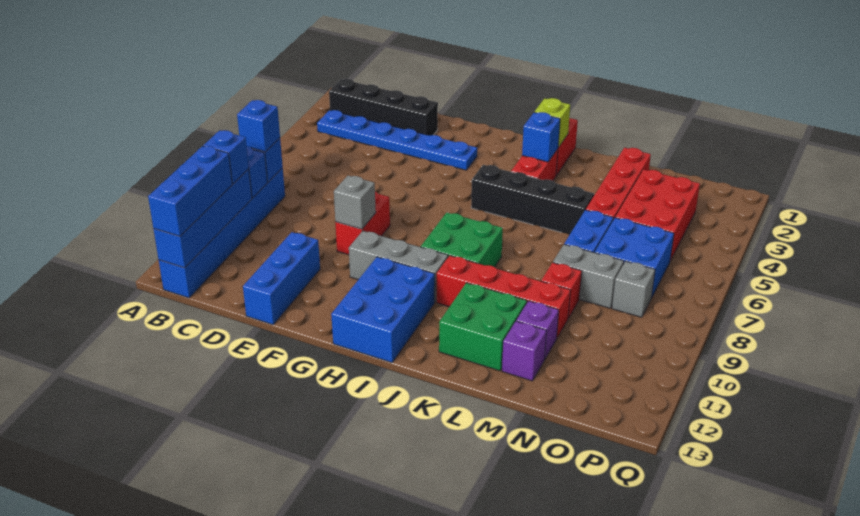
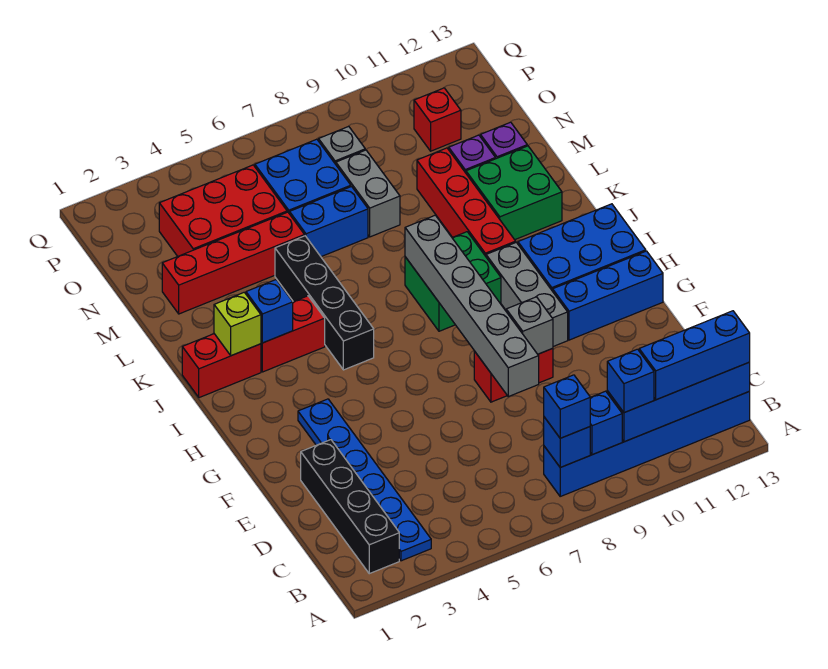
none -> grey brick E8:J8 level 2
blue brick E11:E13 level 1 -> blue brick G11:G13 level 1
red brick M9 level 1 -> red brick O11 level 1

